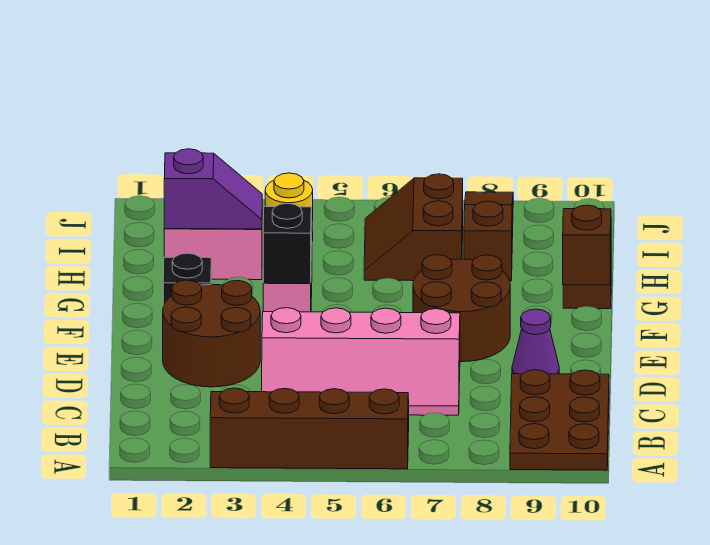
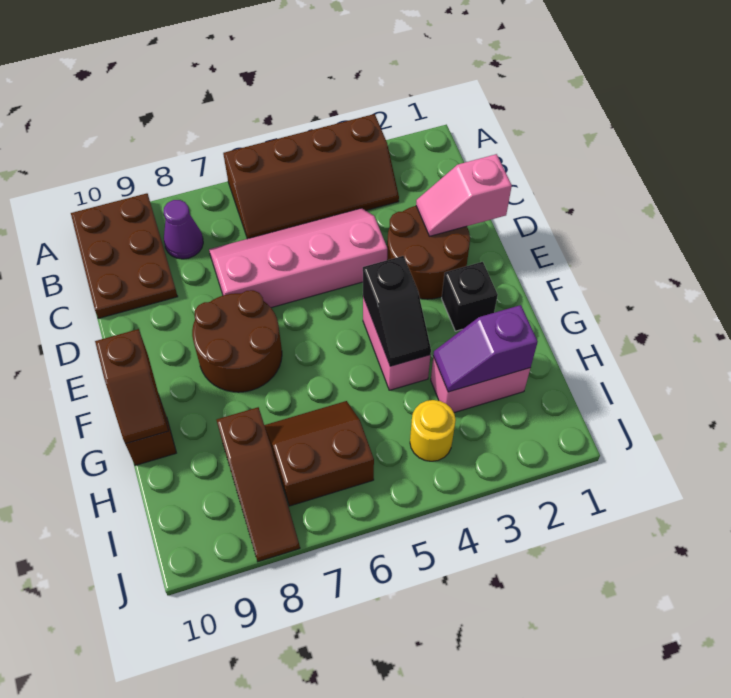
none -> pink slope D1:D2 level 2 top 1
purple cone D9 level 1 -> purple cone B8 level 1
brown slope H6:I7 level 1 top 7 -> brown slope H6:I7 level 1 top I

